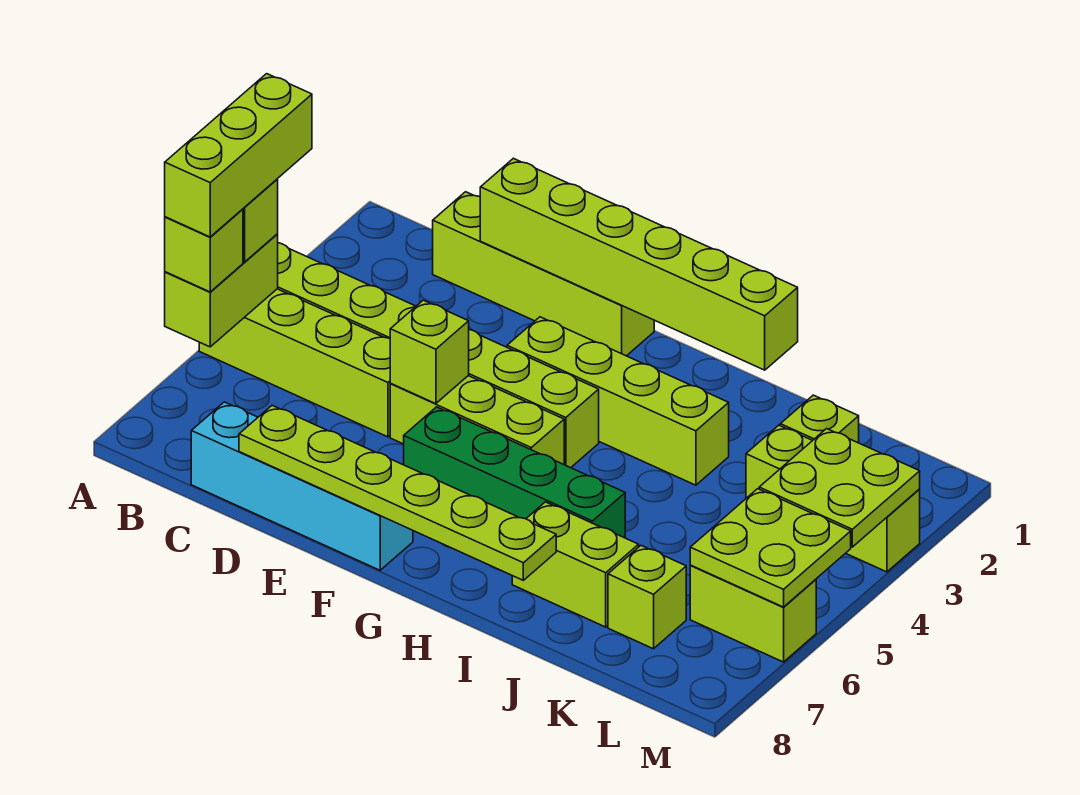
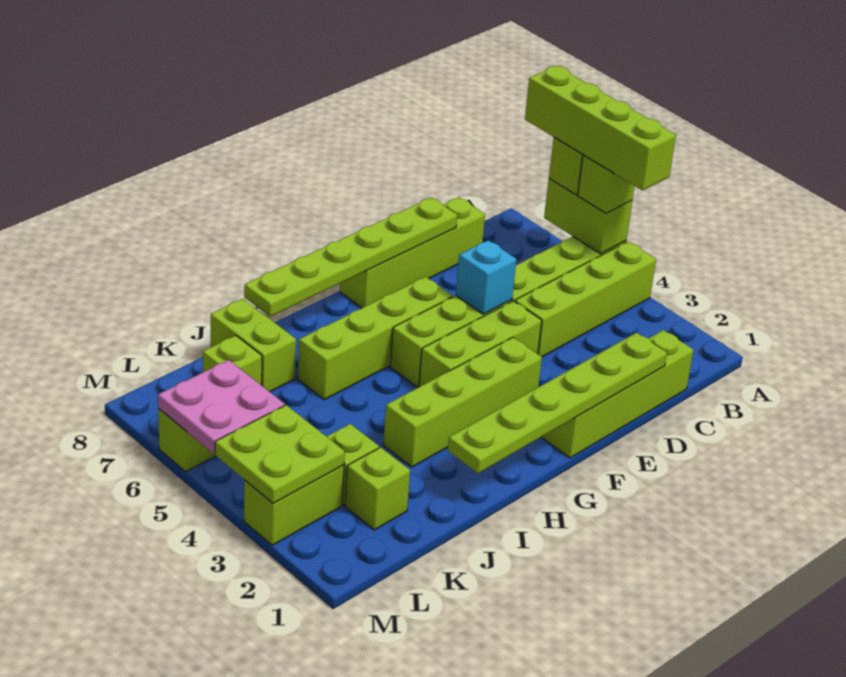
lime brick A4:A6 level 4 -> lime brick A4:A7 level 4
cyan brick C8:F8 level 1 -> lime brick C8:F8 level 1
lime brick D1:I1 level 2 -> lime plate D1:I1 level 2
lime brick E5 level 2 -> cyan brick E5 level 2
green brick F6:I6 level 1 -> lime brick F6:I6 level 1
lime brick I7:J7 level 1 -> lime brick J7:J8 level 1
lime plate L5:M6 level 2 -> pink plate L5:M6 level 2

